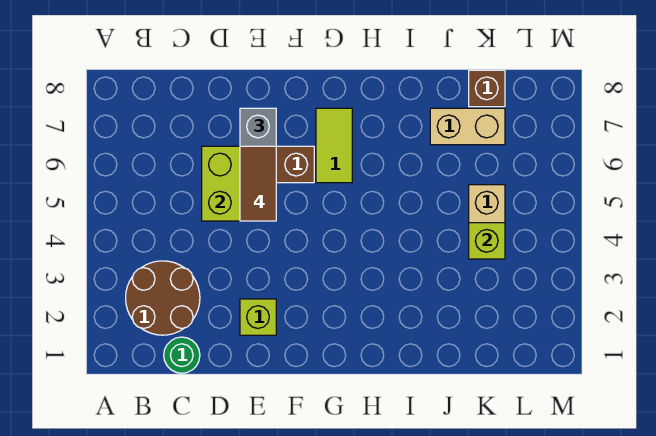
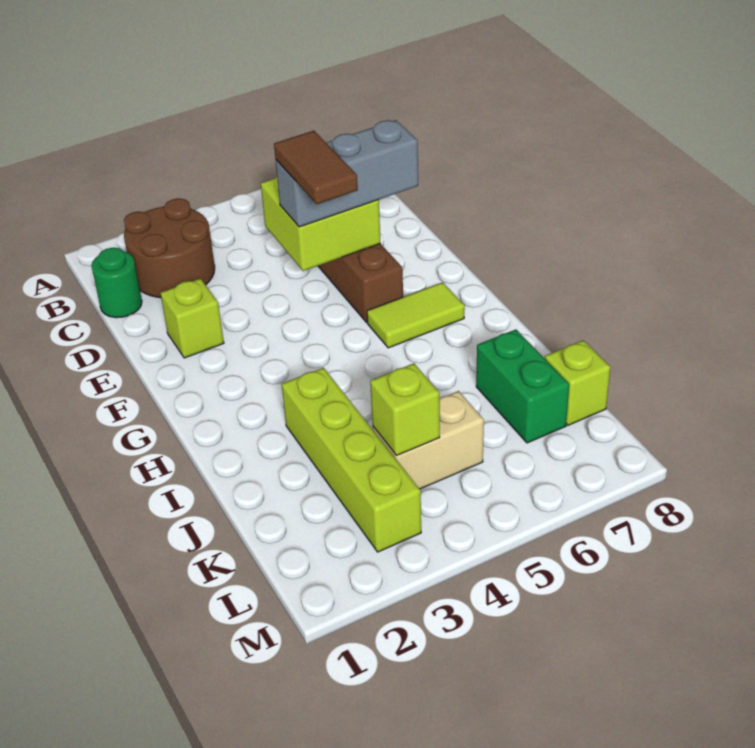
brown tile E5:E6 level 4 -> brown tile E5:F5 level 4
none -> lime brick I3:L3 level 1
tan brick J7:K7 level 1 -> green brick J7:K7 level 1
brown brick K8 level 1 -> lime brick K8 level 1

